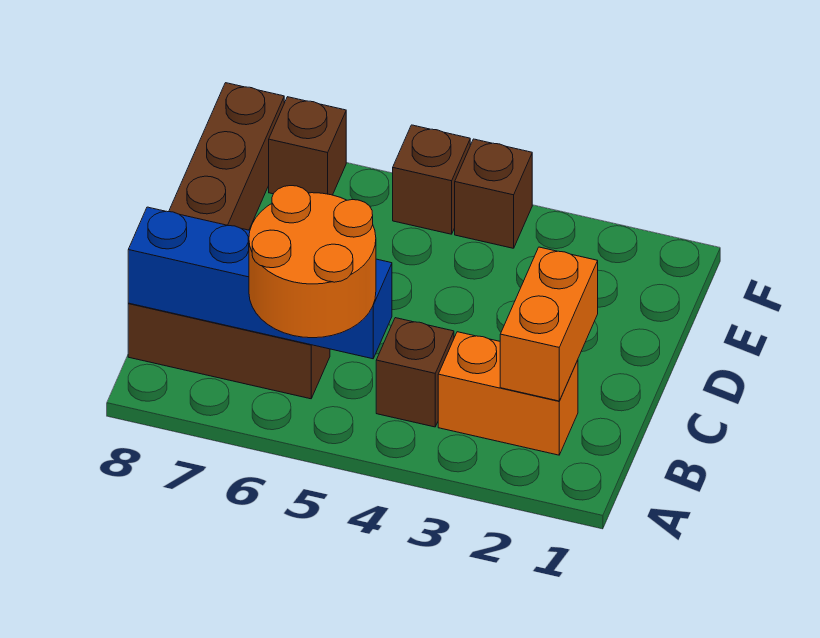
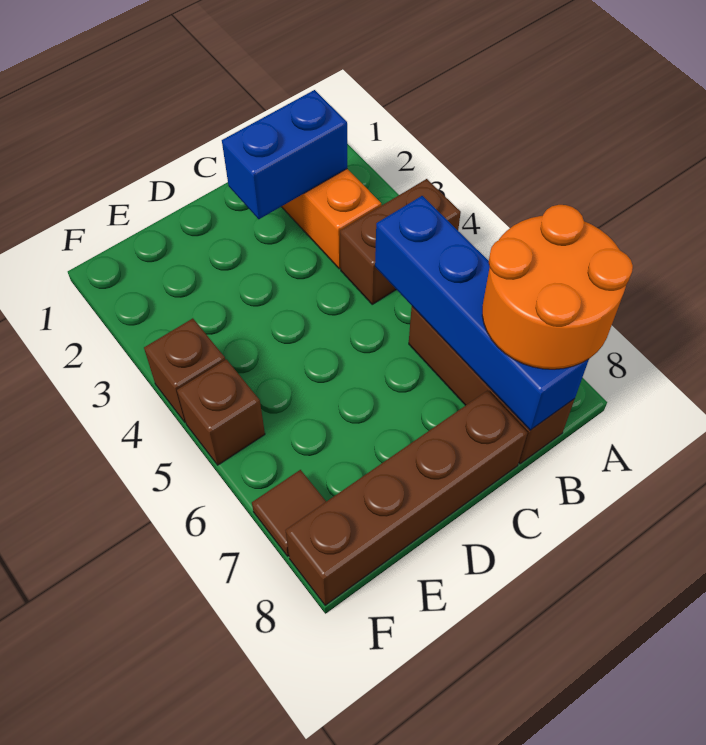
orange round brick A5:B6 level 3 -> orange round brick A7:B8 level 3
orange brick B2:C2 level 2 -> blue brick B2:C2 level 2
brown brick B4 level 1 -> brown brick A4:B4 level 1
brown brick F7 level 1 -> brown tile F7 level 1

